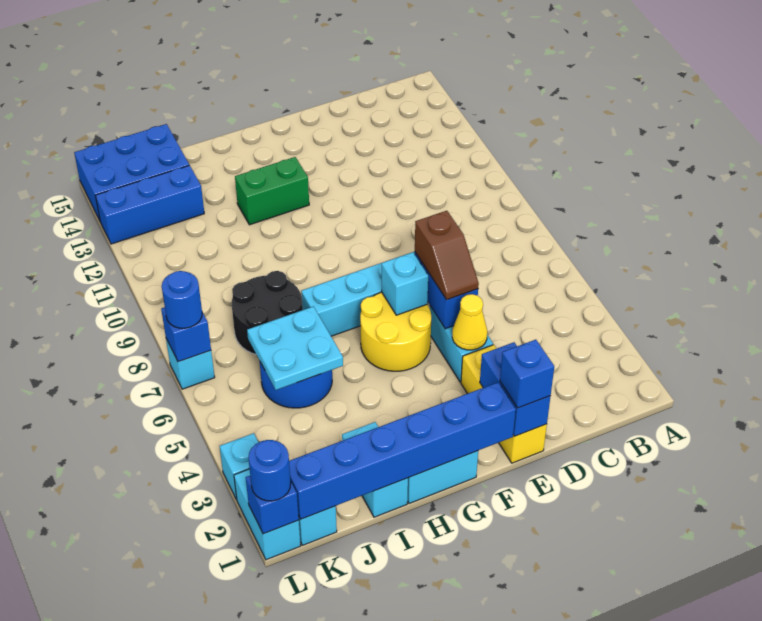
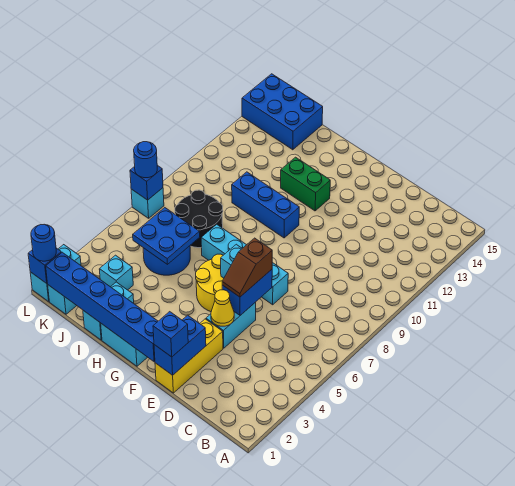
cyan plate I5:J6 level 2 -> blue plate I5:J6 level 2
blue brick J13:L13 level 1 -> blue brick G10:I10 level 1
cyan brick L3 level 1 -> cyan brick J3 level 1

